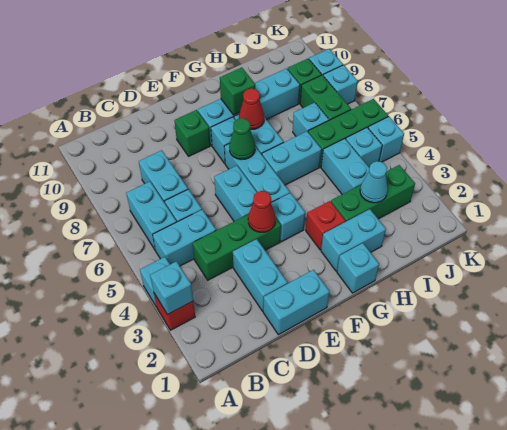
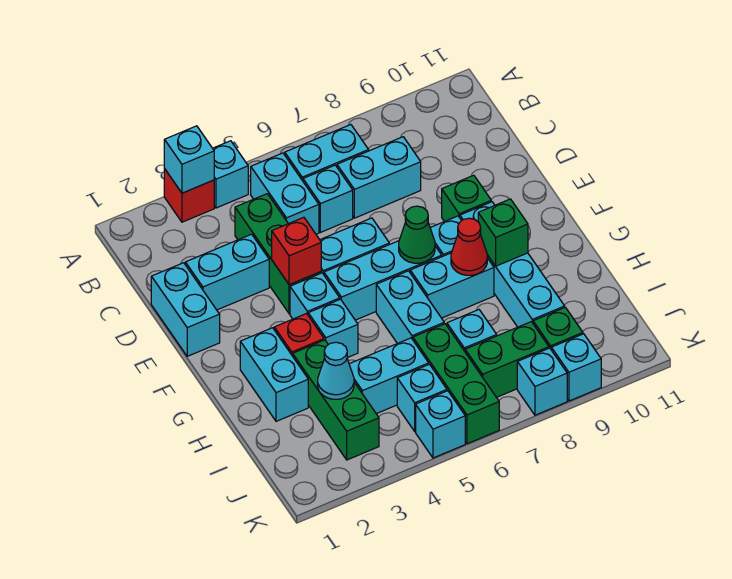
red cone E4 level 2 -> red brick E4 level 2
cyan brick G1 level 1 -> cyan brick G4 level 1

